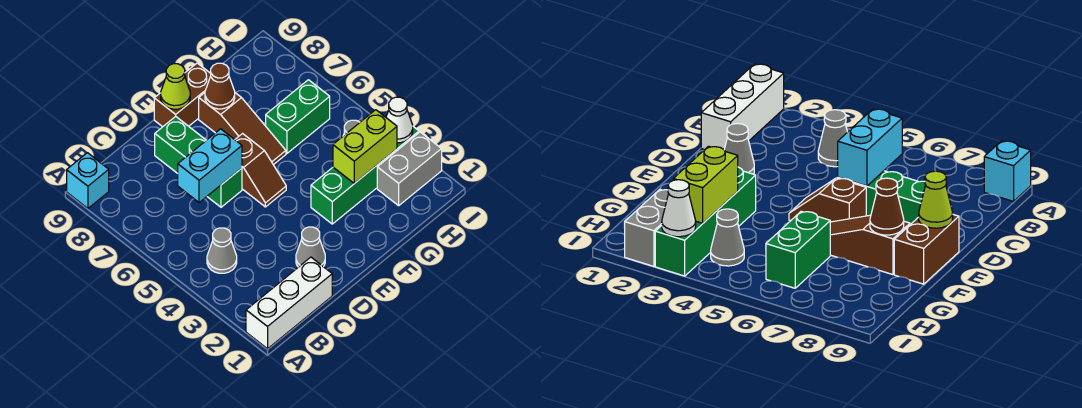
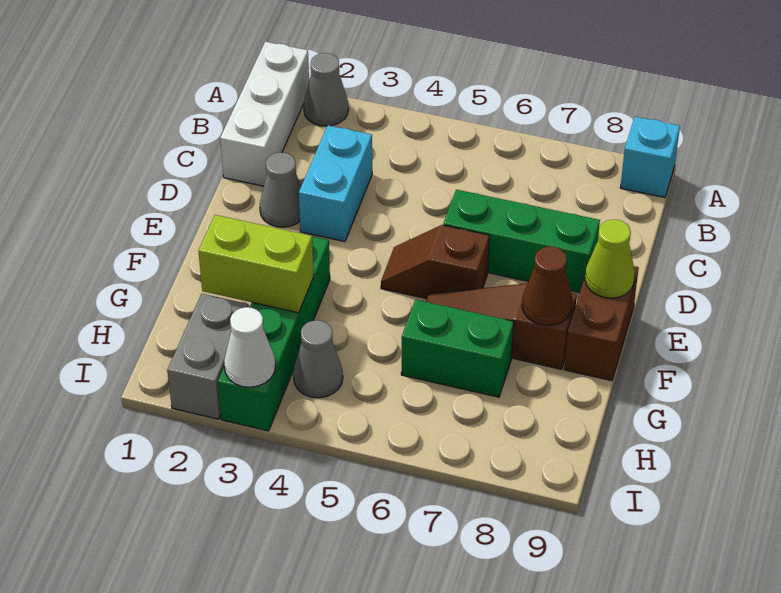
grey cone B4 level 1 -> grey cone A2 level 1
cyan brick C6:D6 level 2 -> cyan brick C3:D3 level 1
lime brick G3:H3 level 2 -> lime brick G2:G3 level 2
green brick G6:H6 level 1 -> green brick G6:G7 level 1

